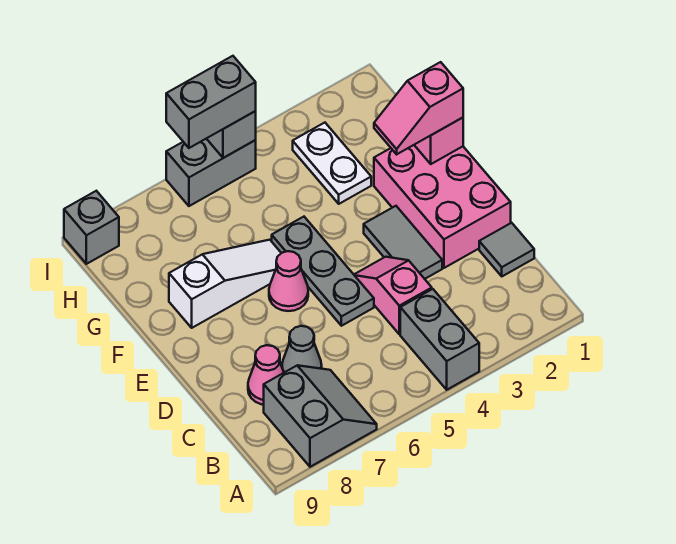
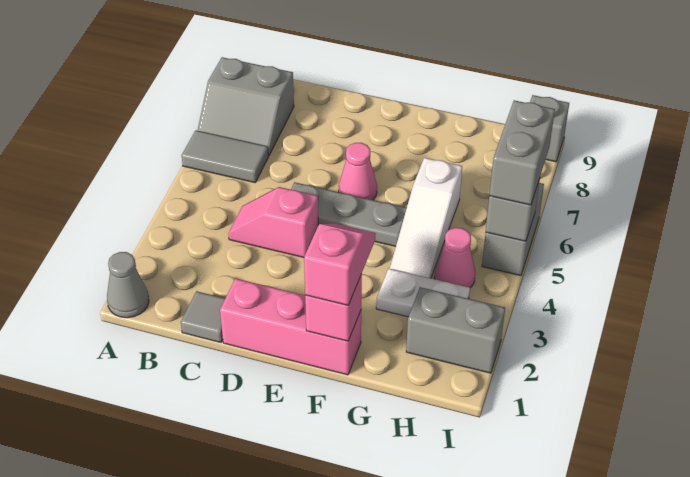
grey brick A4:B4 level 1 -> grey brick H2:I2 level 1
pink slope C4:D4 level 1 top C -> pink slope C4:D4 level 1 top D
grey cone C7 level 1 -> grey cone A1 level 1
pink cone C8 level 1 -> pink cone H4 level 1
pink brick D1:F2 level 1 -> pink brick D1:F1 level 1
grey tile D3:E3 level 1 -> grey tile A6:B6 level 1
white slope F6:F8 level 1 top 8 -> white slope G4:G6 level 1 top 6

